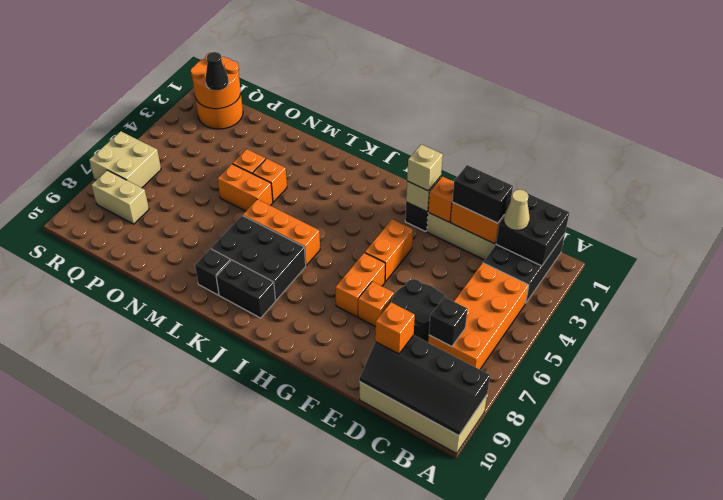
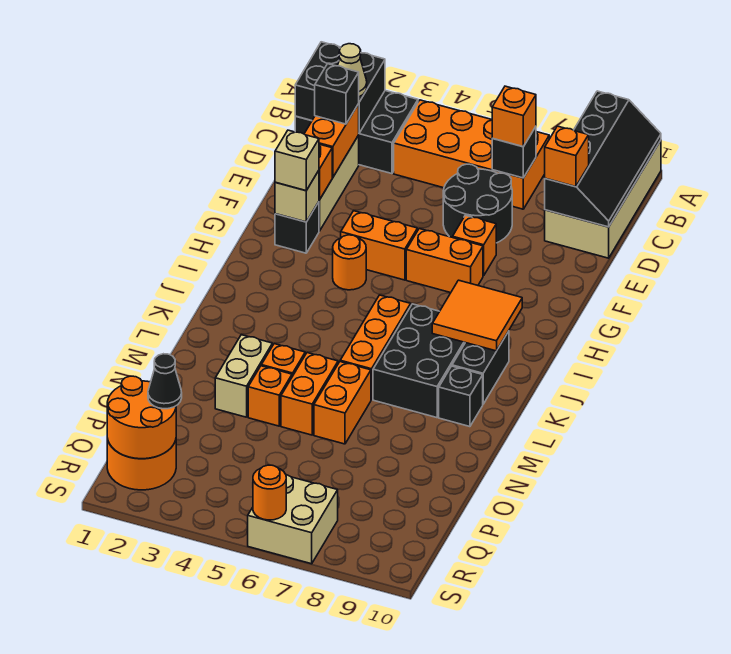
none -> orange brick C7 level 3
black brick D2:E2 level 3 -> black brick D2 level 3
none -> orange round brick H4 level 1
none -> orange tile I8:J9 level 2
none -> orange brick M6:N6 level 1
tan brick Q8:R8 level 1 -> tan brick M3:N3 level 1
none -> orange round brick S6 level 2

